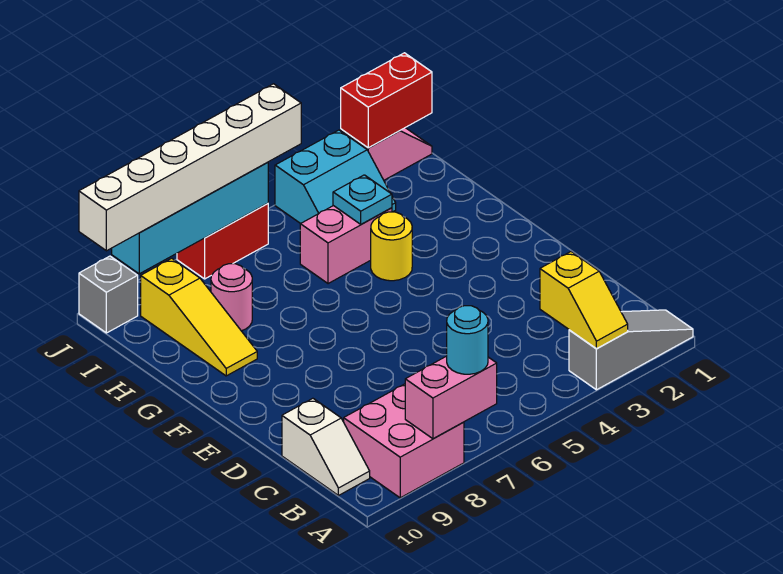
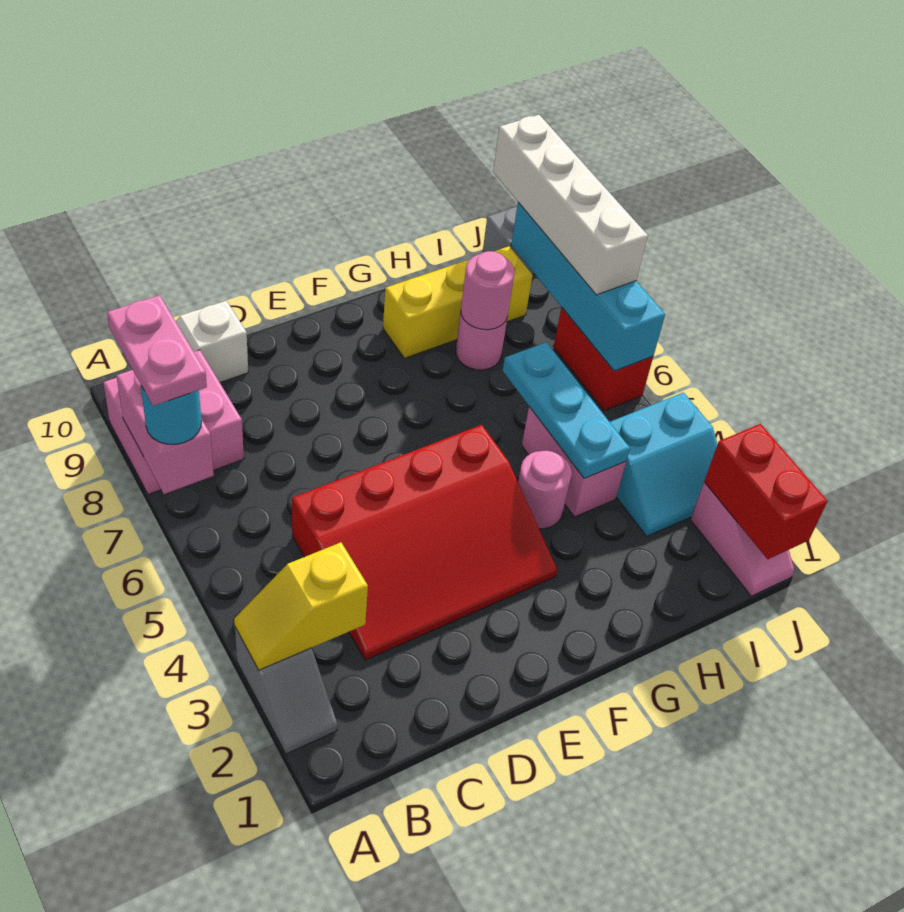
grey slope A1:A3 level 1 top 3 -> grey slope A2:A3 level 1 top 3
none -> pink plate A7:A8 level 4
none -> red slope C3:F5 level 1 top 5
yellow round brick G4 level 1 -> pink round brick G4 level 1
yellow slope G9:I9 level 1 top I -> yellow brick G9:I9 level 1
cyan plate H4 level 2 -> cyan plate H4:H6 level 2
none -> pink round brick H8 level 2
cyan slope I3:J4 level 1 top J -> cyan slope I3:J4 level 1 top 4
white brick J5:J10 level 3 -> white brick J7:J10 level 3

